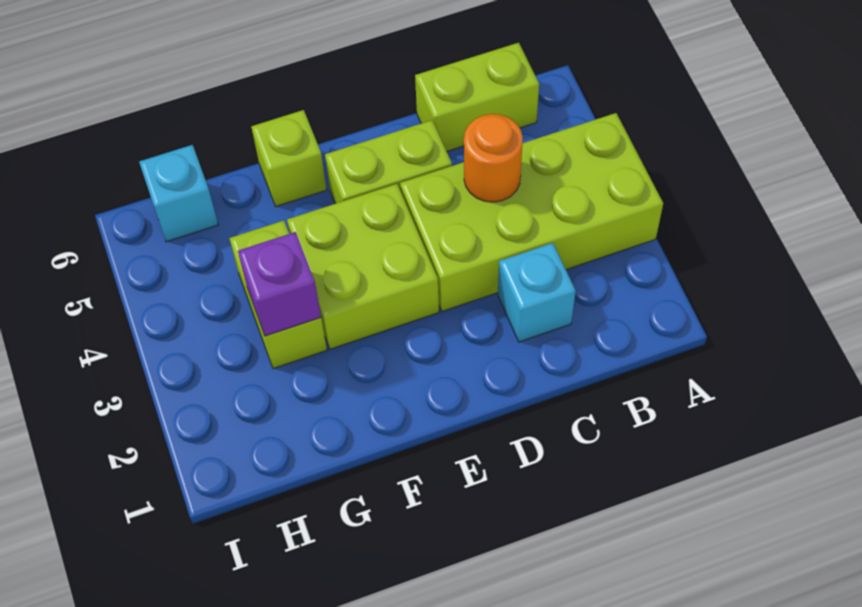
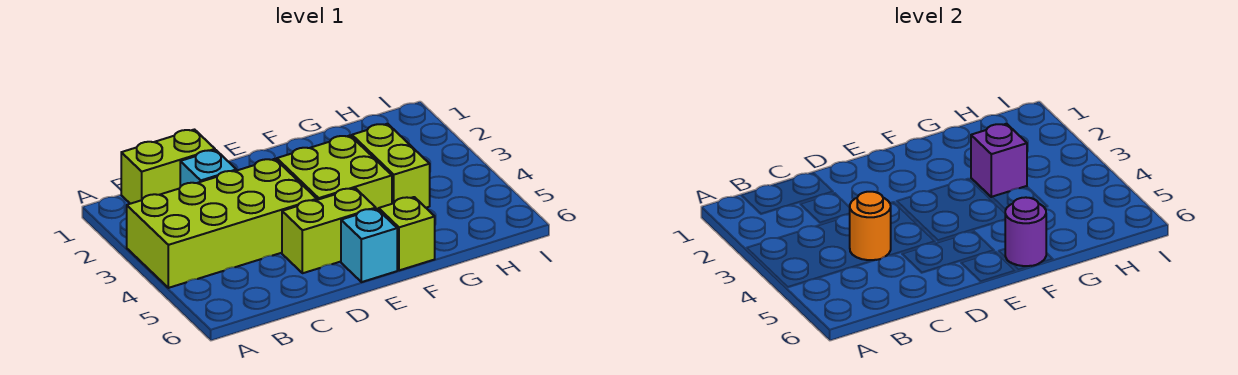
lime brick B6:C6 level 1 -> lime brick B1:C1 level 1
none -> purple round brick F6 level 2
cyan brick H6 level 1 -> cyan brick E6 level 1

